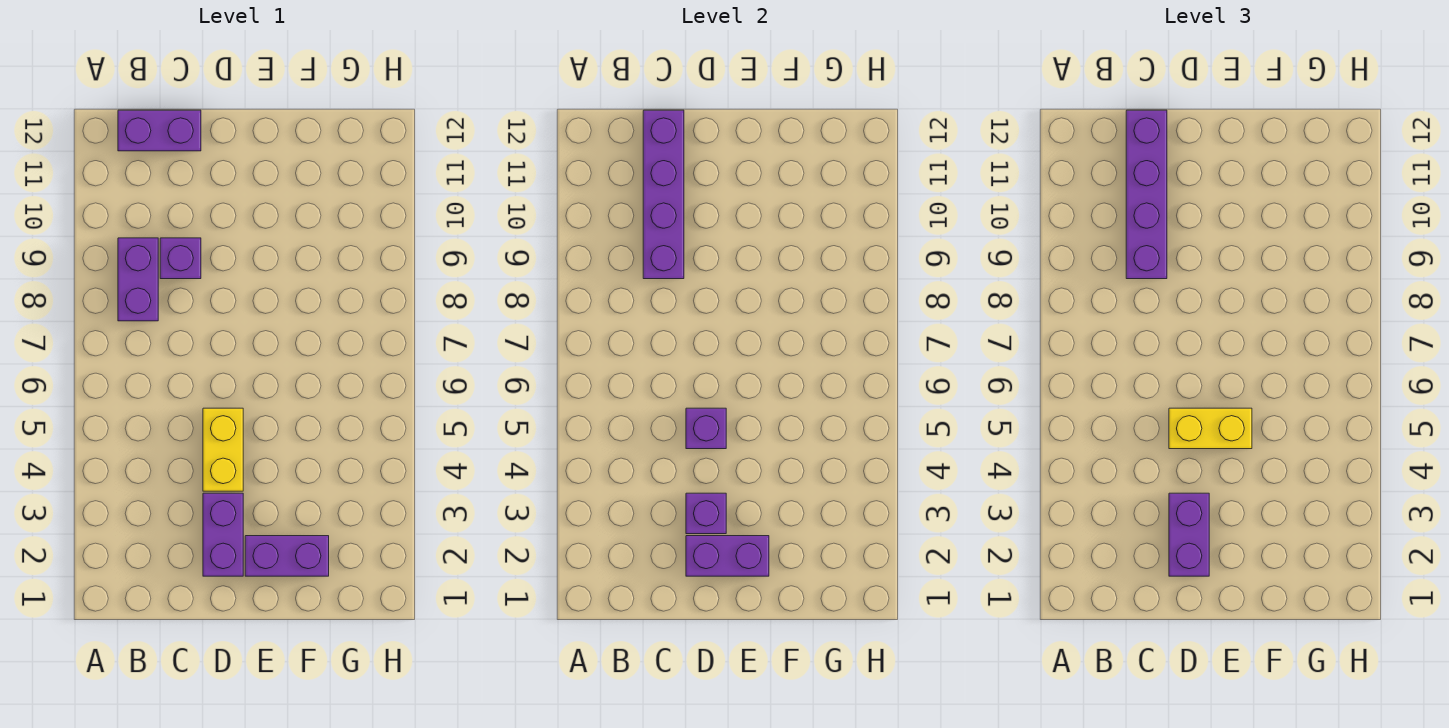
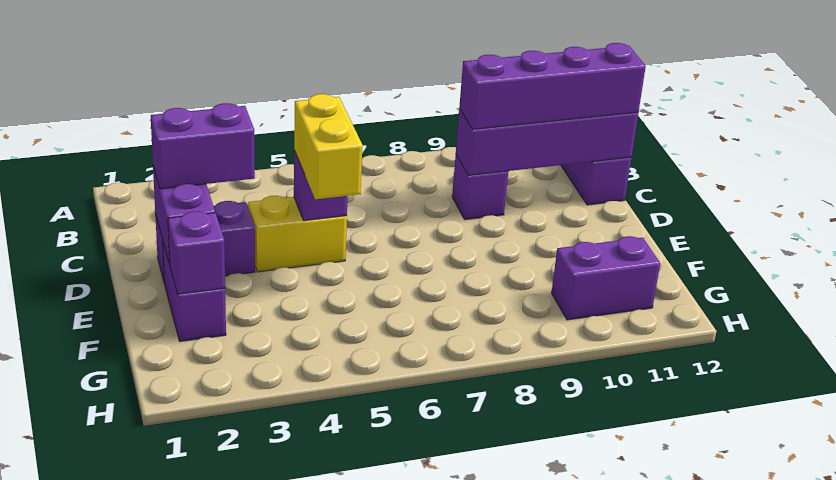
purple brick B8:B9 level 1 -> purple brick G10:G11 level 1
purple brick D3 level 2 -> purple brick F2 level 2

